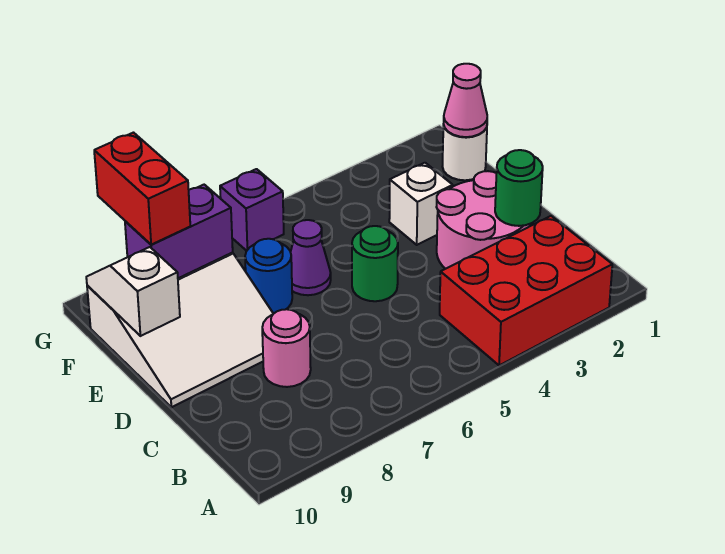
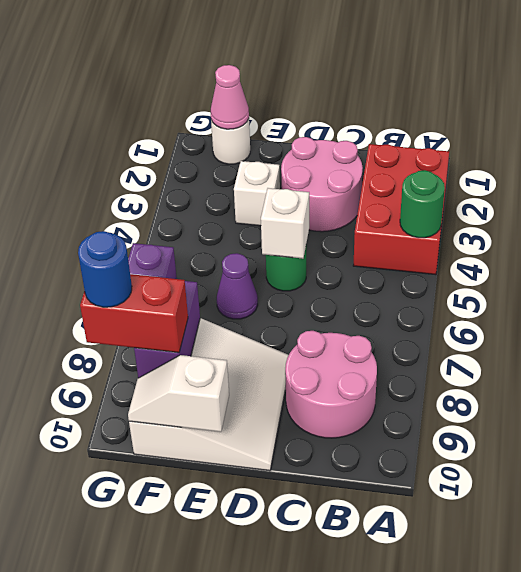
green round brick C2 level 2 -> green round brick A4 level 2
pink round brick C8 level 1 -> pink round brick B8:C9 level 1
none -> white brick D5 level 2
blue round brick E7 level 1 -> blue round brick G9 level 4

